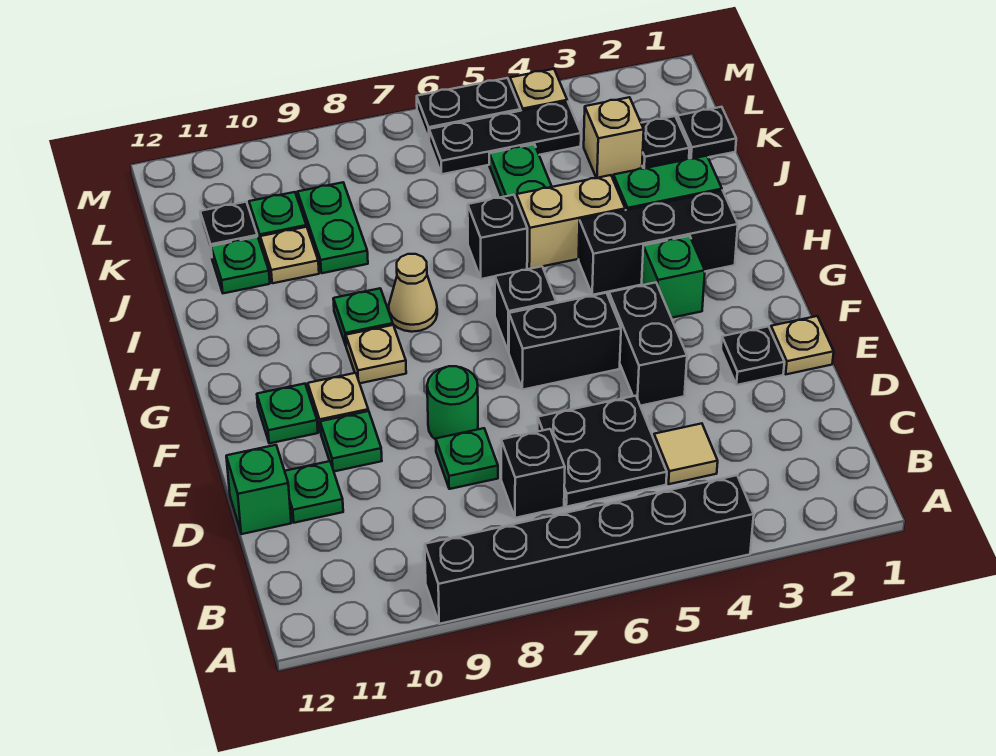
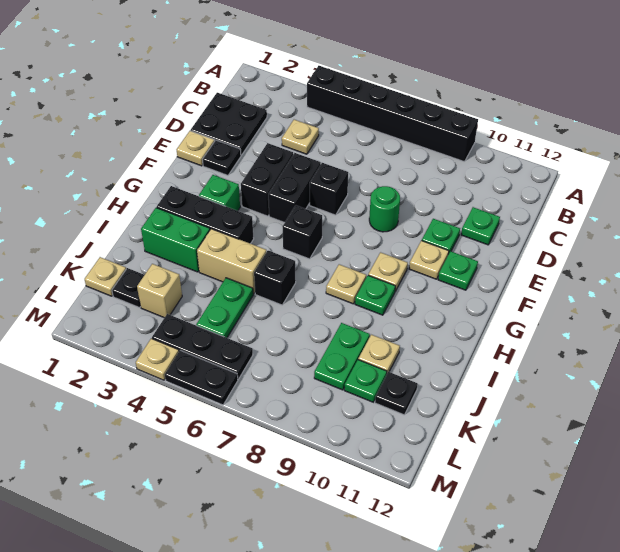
tan tile C4 level 1 -> tan plate C4 level 1
black plate C5:D6 level 1 -> black plate C1:D2 level 1
black brick C7 level 1 -> black brick E6 level 1
green plate D8 level 1 -> none
green brick D12 level 1 -> none
black brick F5:F6 level 1 -> black brick E5:F5 level 1
tan cone H8 level 1 -> tan plate H8 level 1
green plate J11 level 1 -> none
black plate K1 level 1 -> tan plate K1 level 1

